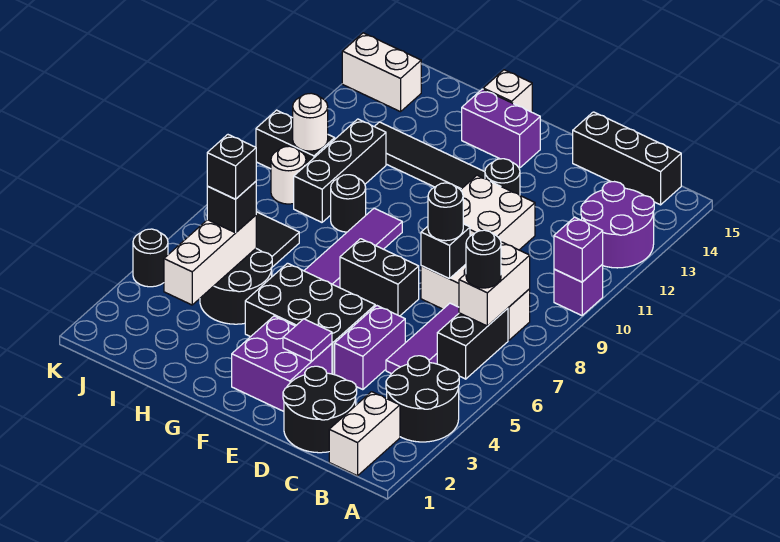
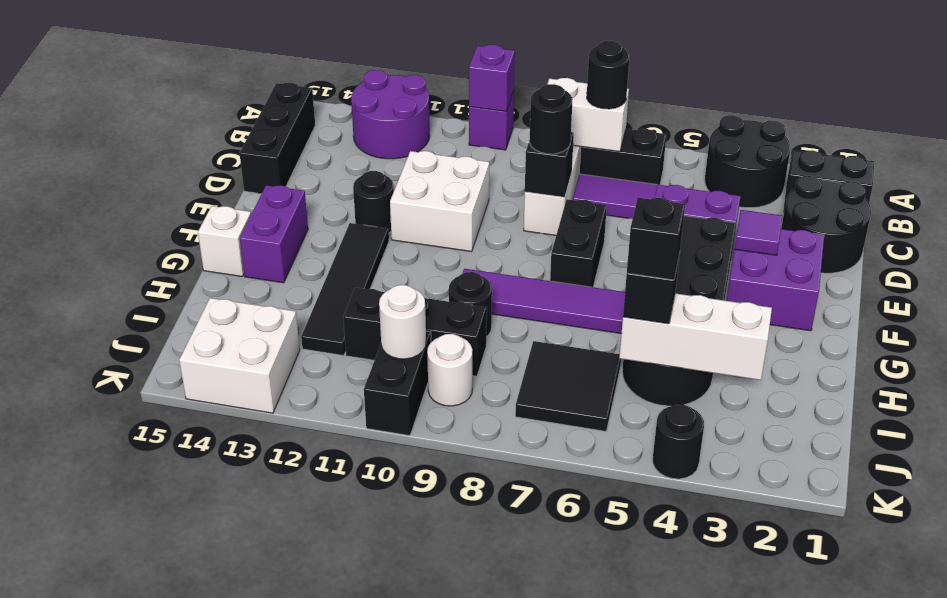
white brick B1:B2 level 1 -> black brick B1:B2 level 1
white brick J14:K14 level 1 -> white brick J13:K14 level 1

